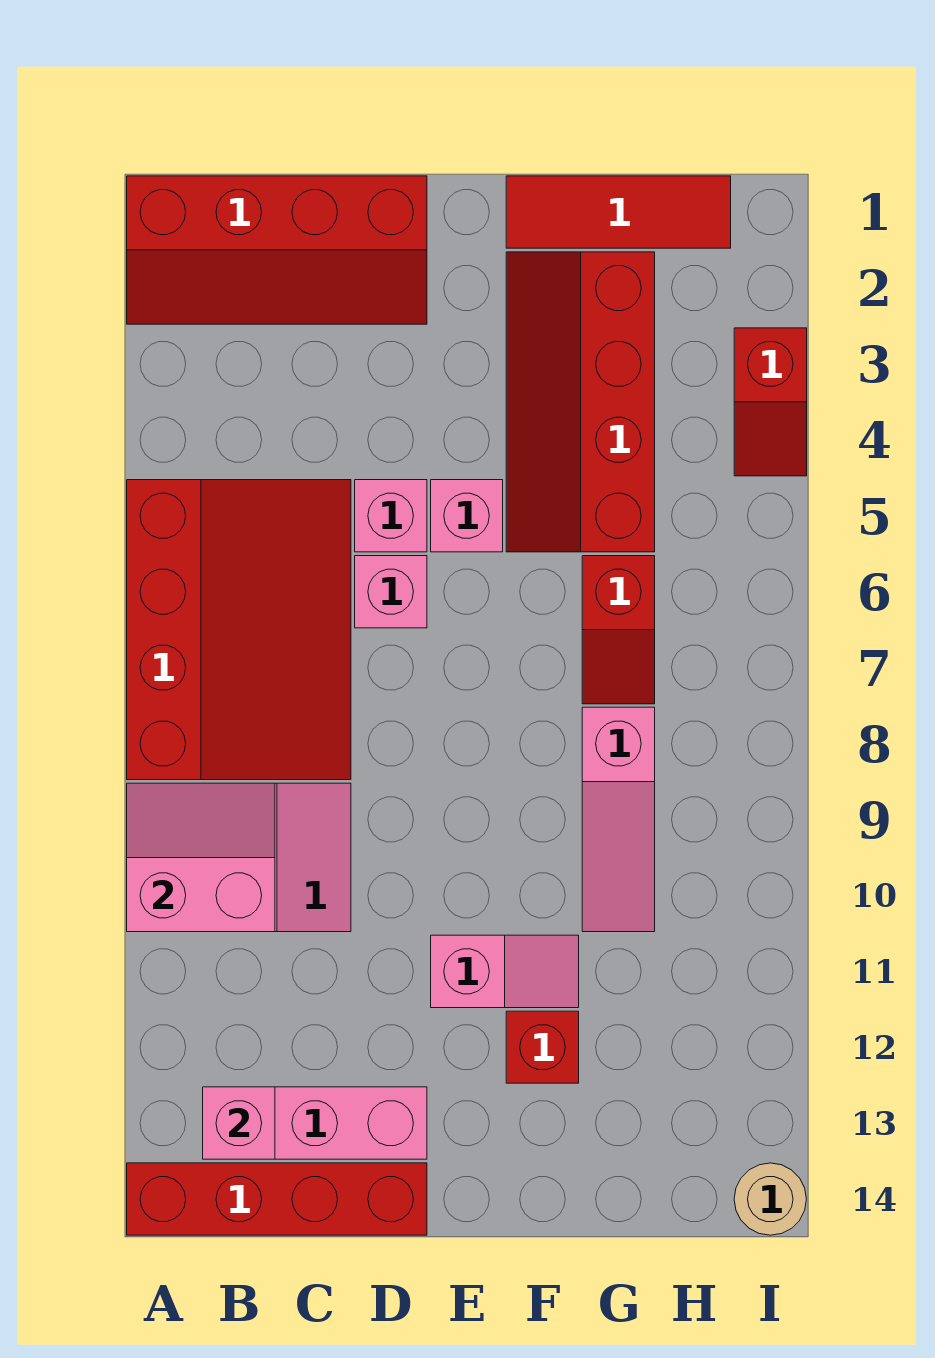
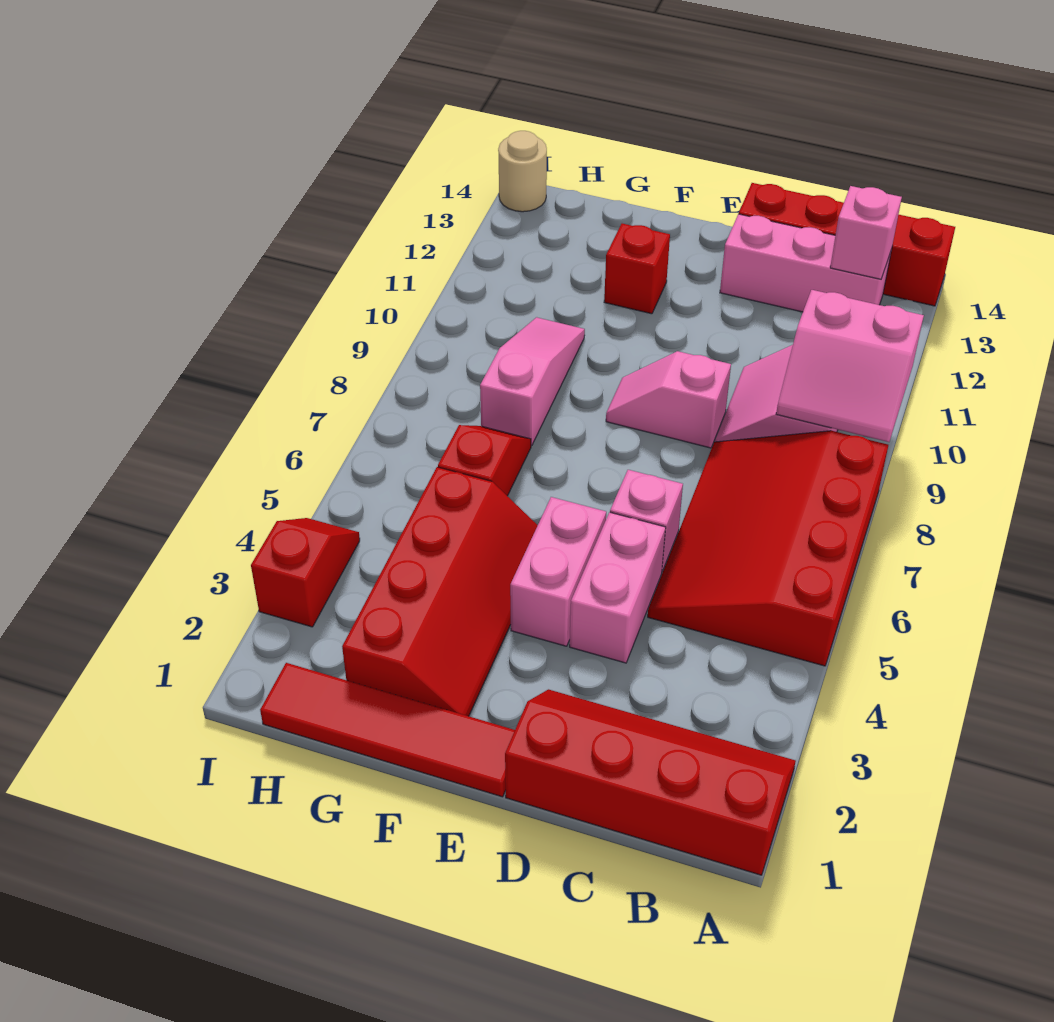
pink brick D5 level 1 -> pink brick D4:D5 level 1
pink brick E5 level 1 -> pink brick E4:E5 level 1
pink slope E11:F11 level 1 top E -> pink slope D9:E9 level 1 top D
red tile F1:H1 level 1 -> red tile E1:H1 level 1

